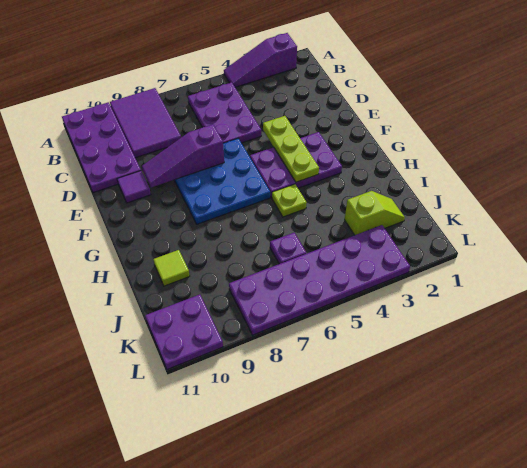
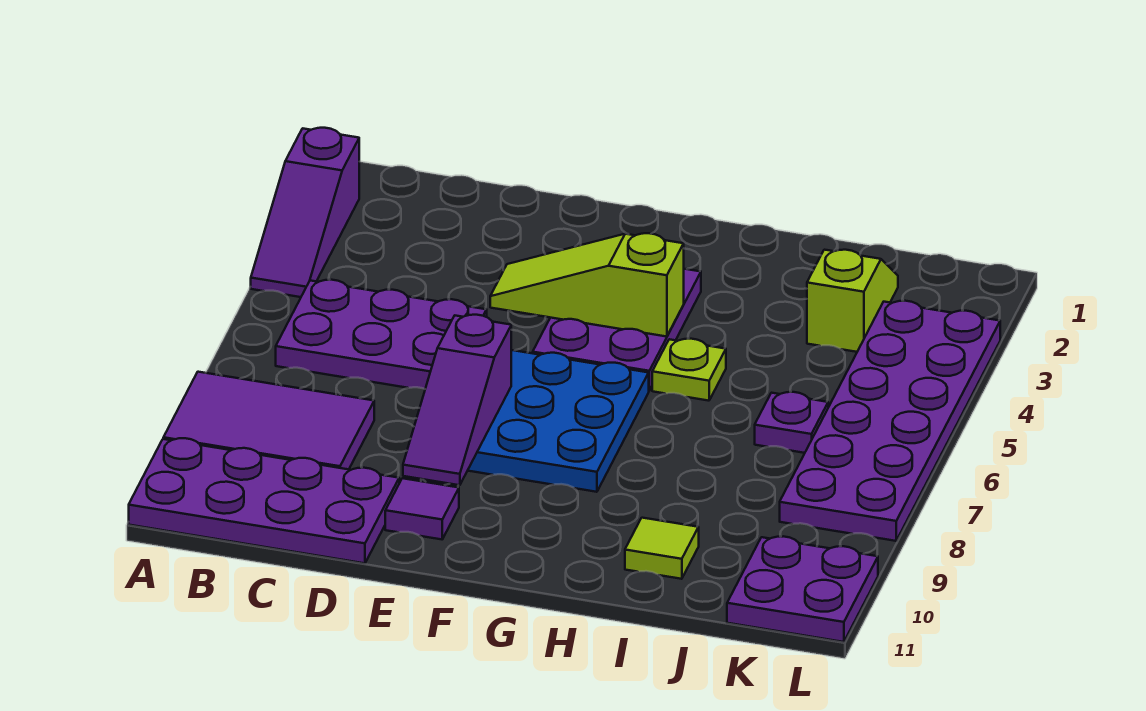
lime plate E4:G4 level 2 -> lime slope E4:G4 level 2 top G

